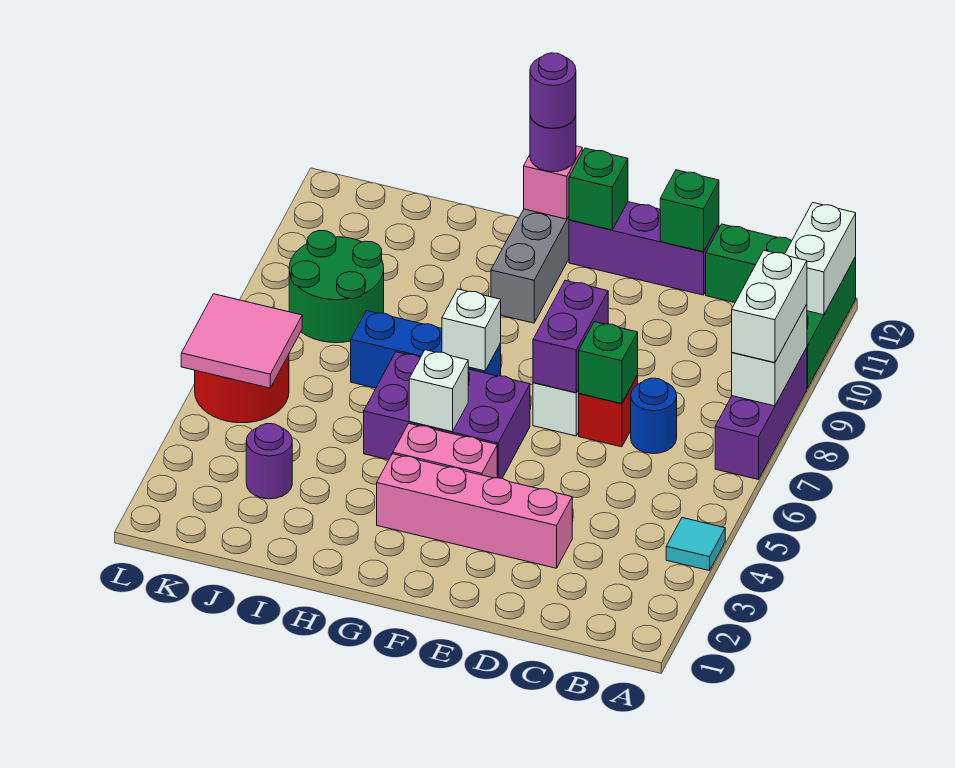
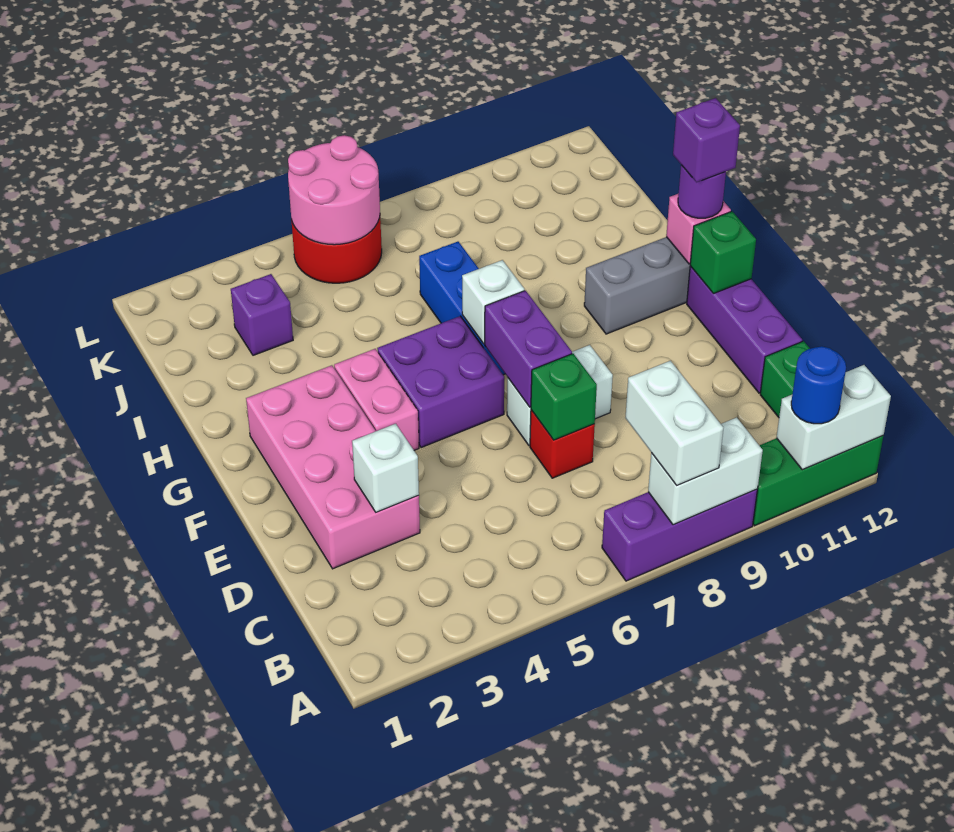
cyan tile A4 level 1 -> none
white brick A8:A9 level 3 -> white brick A8:B8 level 3
blue round brick C7 level 1 -> blue round brick A11 level 3
pink brick D3:G3 level 1 -> pink brick D2:G3 level 1
green brick D12 level 2 -> none
purple brick E7:E8 level 2 -> purple brick E7:F7 level 2
purple brick F5:H6 level 1 -> purple brick F5:G6 level 1
white brick G5 level 2 -> white brick D3 level 2
purple round brick G12 level 4 -> purple brick G12 level 4
purple round brick J3 level 1 -> purple brick J3 level 1
green round brick J8:K9 level 1 -> none
pink tile K5:L6 level 2 -> pink round brick K5:L6 level 2

